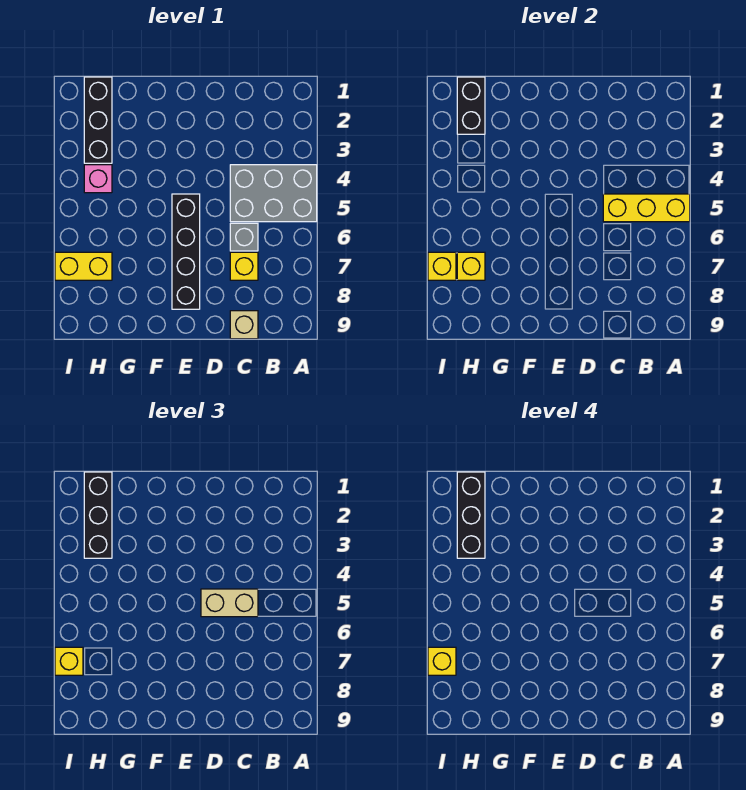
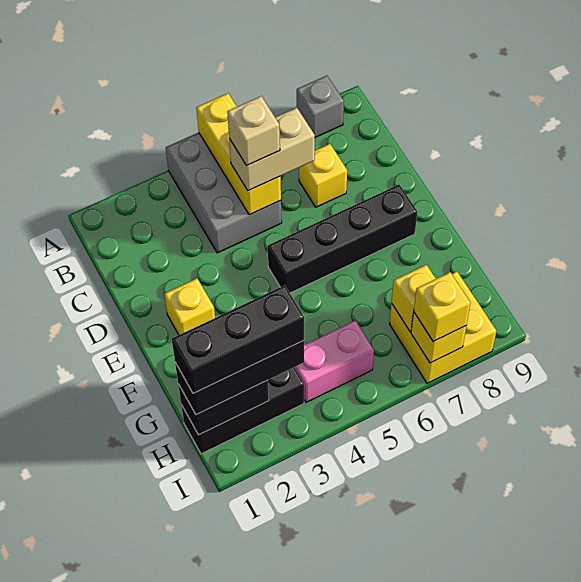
tan brick C5:D5 level 3 -> tan brick C5:C6 level 3
grey brick C6 level 1 -> grey brick A8 level 1
tan brick C9 level 1 -> tan brick C5 level 4
pink brick H4 level 1 -> pink brick H4:H5 level 1
yellow brick H7:I7 level 1 -> yellow brick H7:I8 level 1
yellow brick I7 level 4 -> yellow brick E2 level 1

